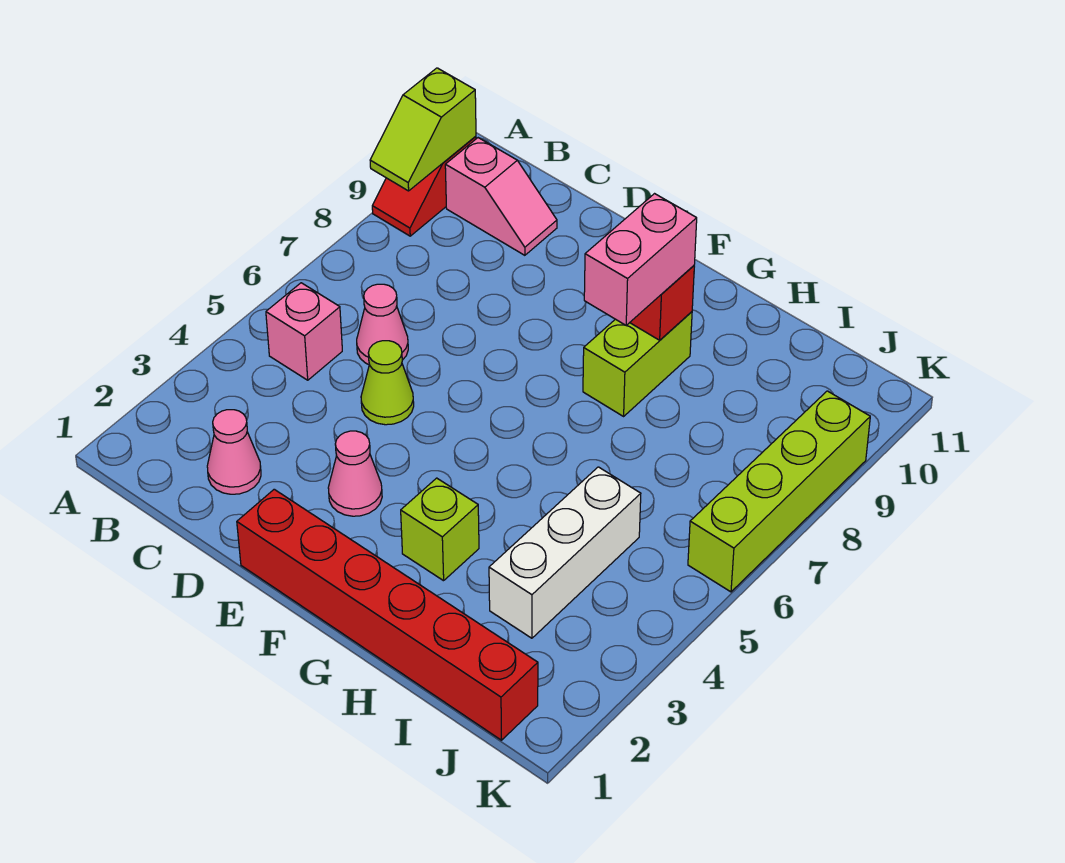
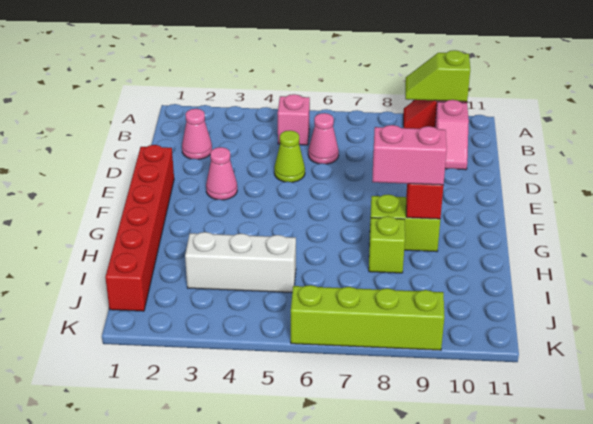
lime brick G3 level 1 -> lime brick H8 level 1

